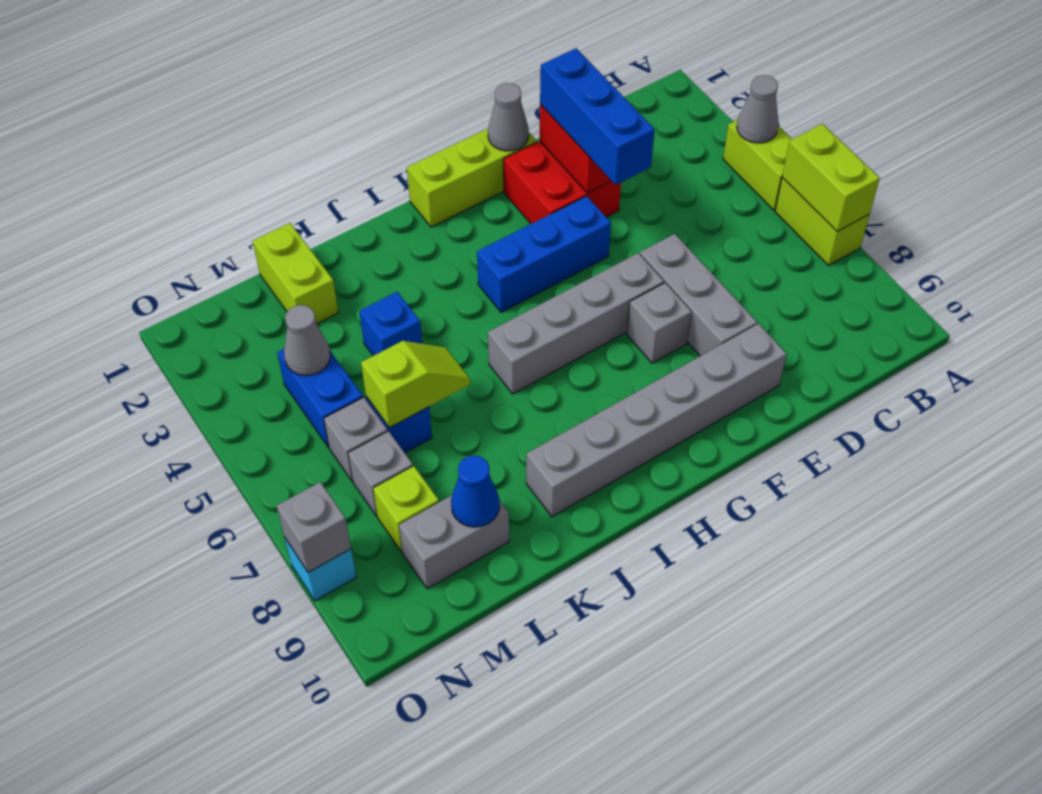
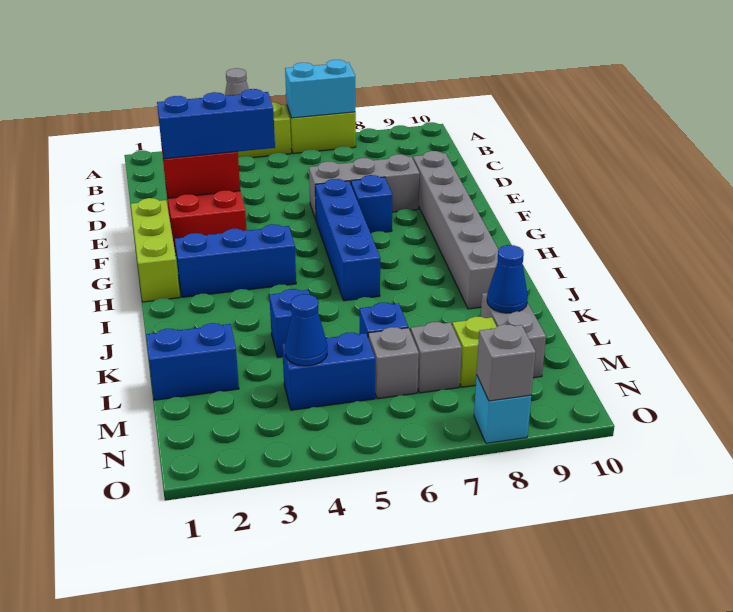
lime brick A6:A7 level 2 -> cyan brick A6:A7 level 2
grey cone F1 level 2 -> none
blue brick F4:H4 level 1 -> blue brick H2:H4 level 1
grey brick F6:I6 level 1 -> blue brick F6:I6 level 1
grey brick F7 level 1 -> blue brick F7 level 1
lime slope K6:L6 level 2 top L -> none
lime brick L1:L2 level 1 -> blue brick L1:L2 level 1
grey cone M4 level 2 -> blue cone M4 level 2

